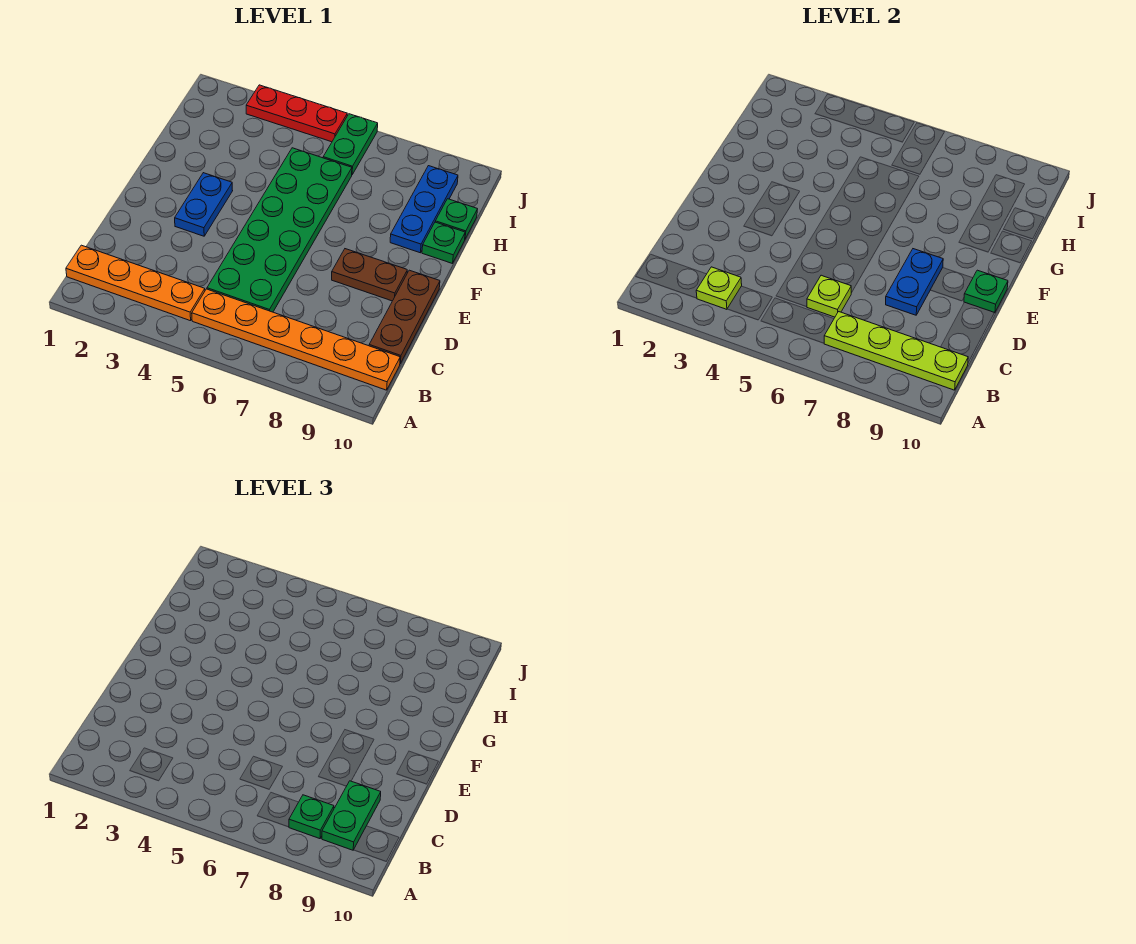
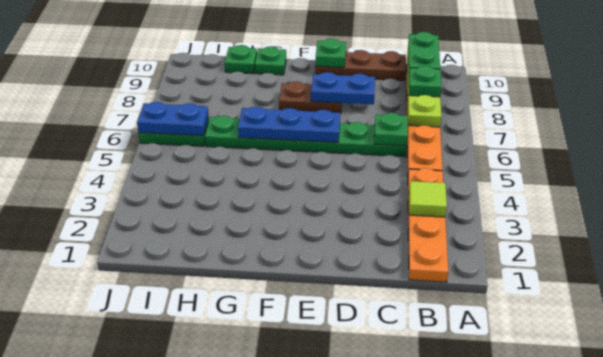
lime plate B3 level 2 -> lime tile B3 level 2
green plate B9:C9 level 3 -> green plate B9:B10 level 3
green plate C5:H6 level 1 -> green plate C6:H6 level 1
lime plate C6 level 2 -> green plate C6 level 2
blue plate E3:F3 level 1 -> blue plate I6:J6 level 2
brown plate E8:E9 level 1 -> brown plate E8:F8 level 1
blue plate G9:I9 level 1 -> blue plate E6:G6 level 2
red plate J3:J5 level 1 -> none

